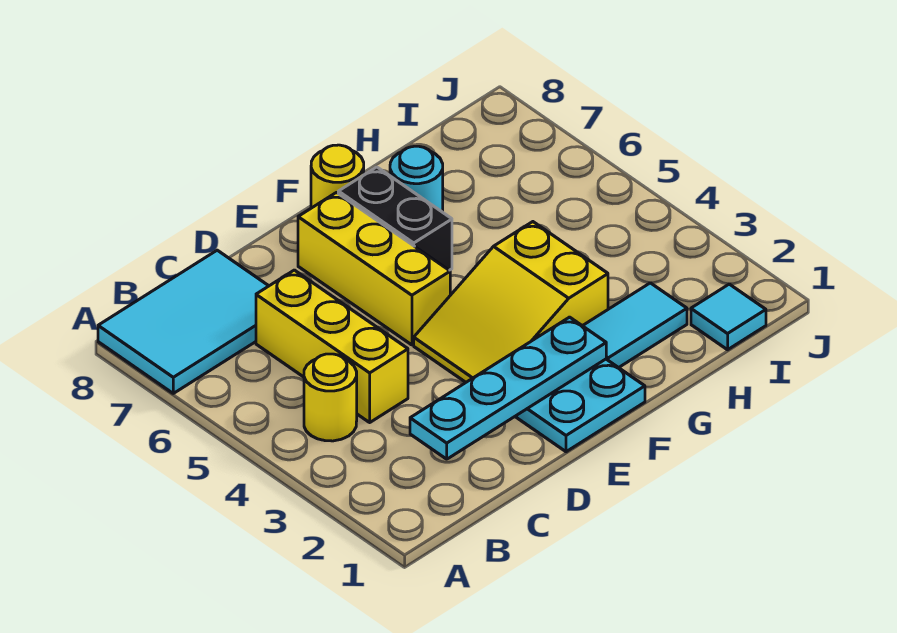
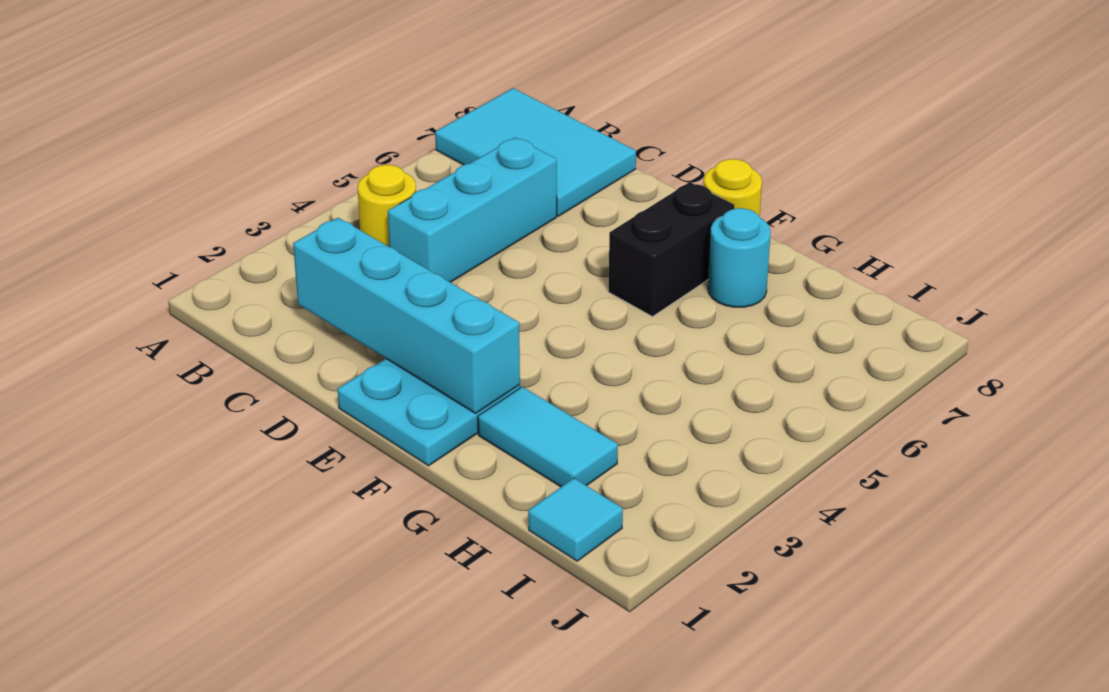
cyan plate C2:F2 level 2 -> cyan brick C2:F2 level 2
yellow brick C4:C6 level 1 -> cyan brick C4:C6 level 1
yellow slope E3:G4 level 1 top G -> none
yellow brick E5:E7 level 1 -> none

